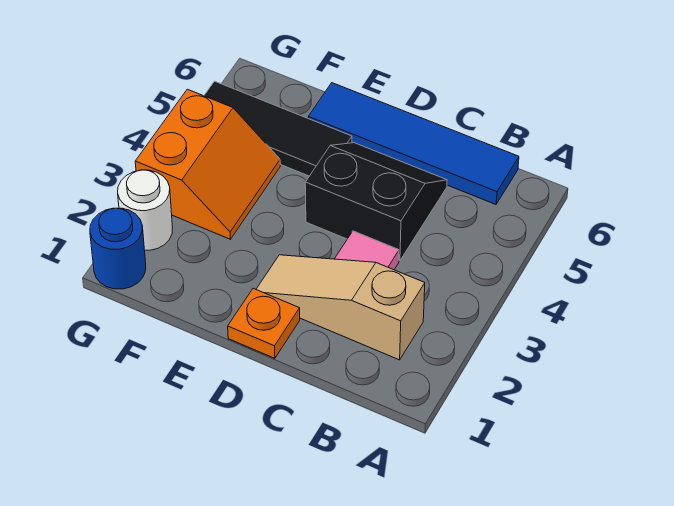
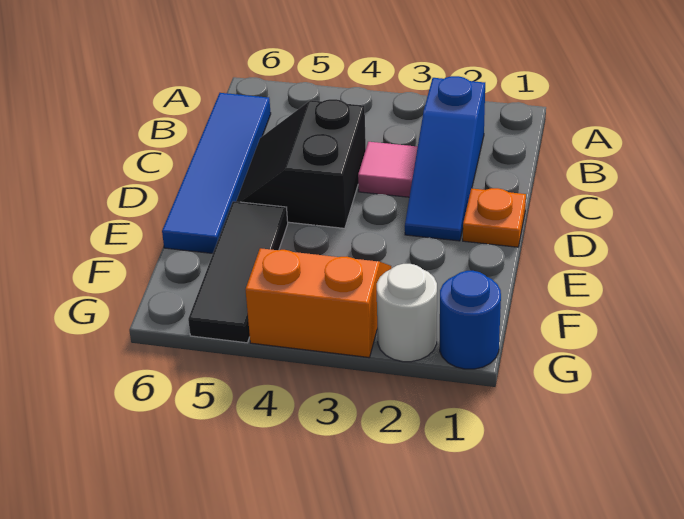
tan slope B2:D2 level 1 top B -> blue slope B2:D2 level 1 top B

